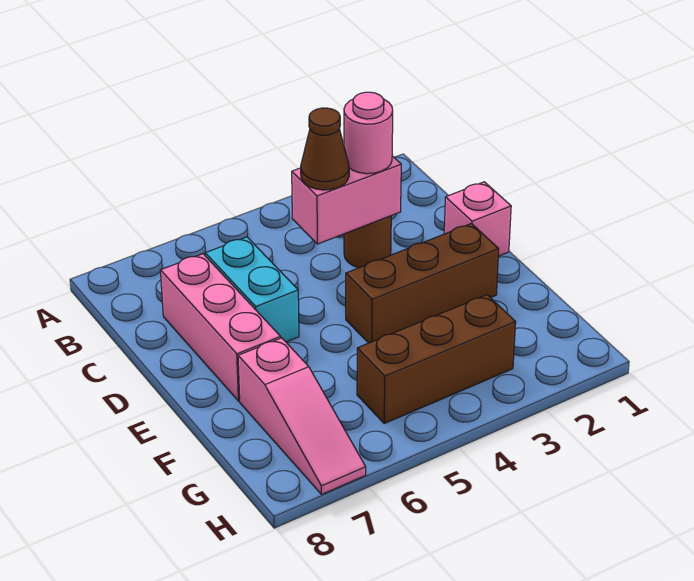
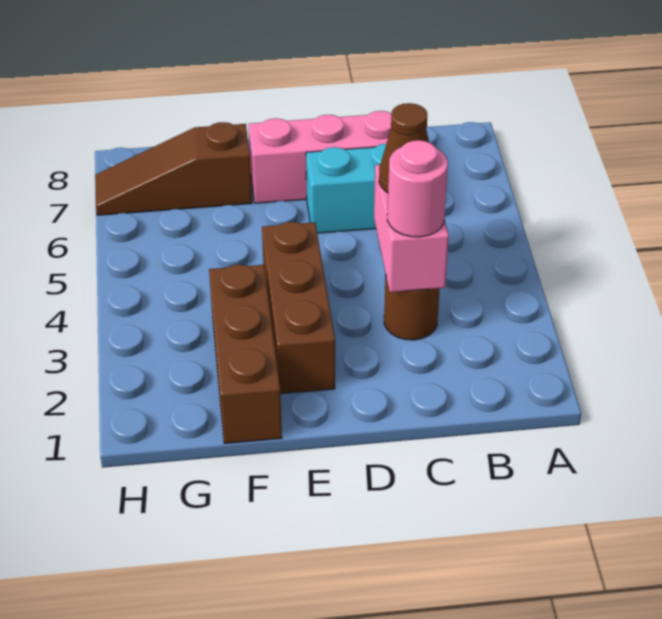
pink brick D1 level 1 -> none
pink slope F7:H7 level 1 top F -> brown slope F7:H7 level 1 top F
brown brick G3:G5 level 1 -> brown brick F1:F3 level 1

